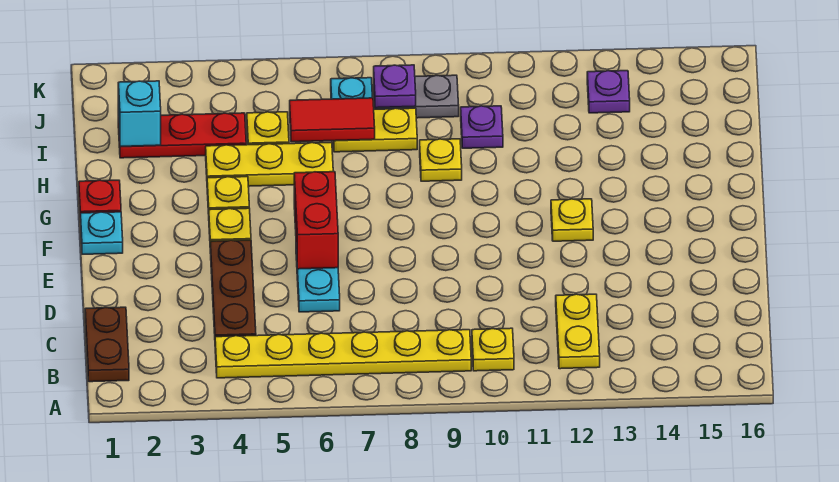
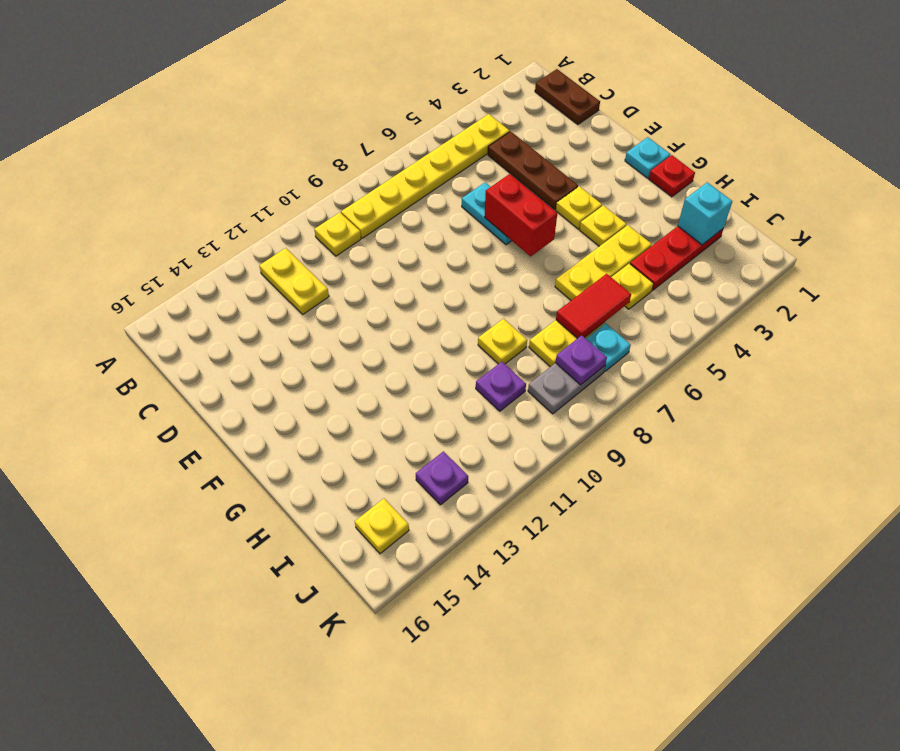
yellow plate F12 level 1 -> yellow plate J15 level 1

